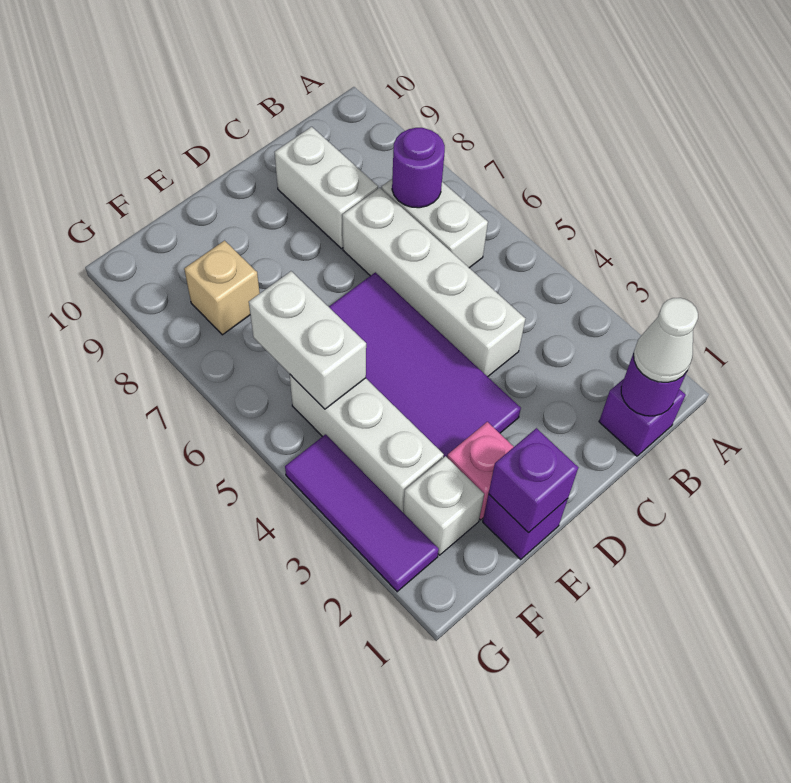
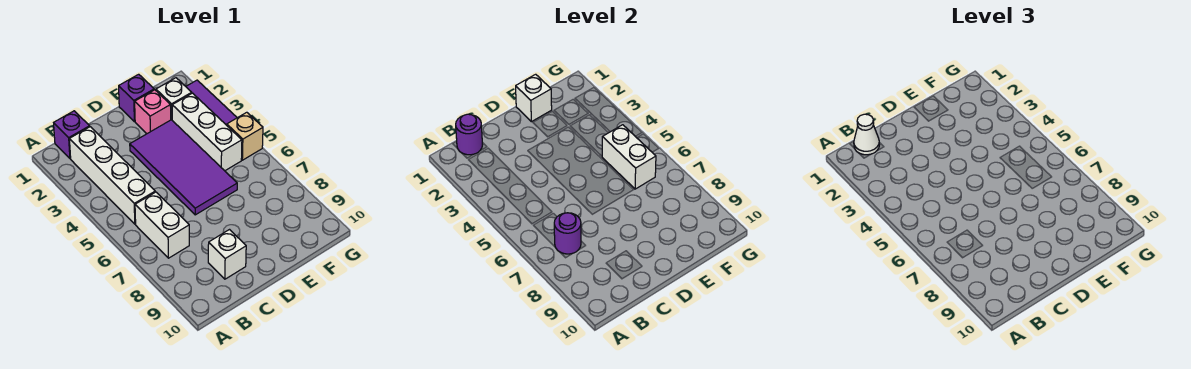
white brick C4:C7 level 1 -> white brick B2:B5 level 1
white brick C8:C9 level 1 -> white brick C9 level 1
purple brick E1 level 2 -> white brick E1 level 2
tan brick F8 level 1 -> tan brick G5 level 1

